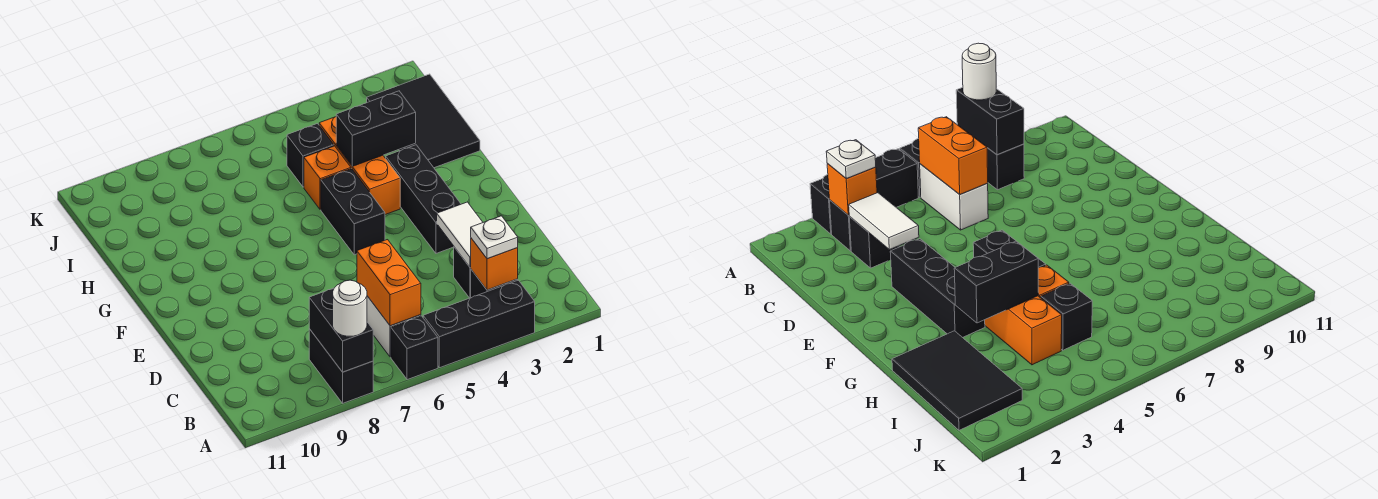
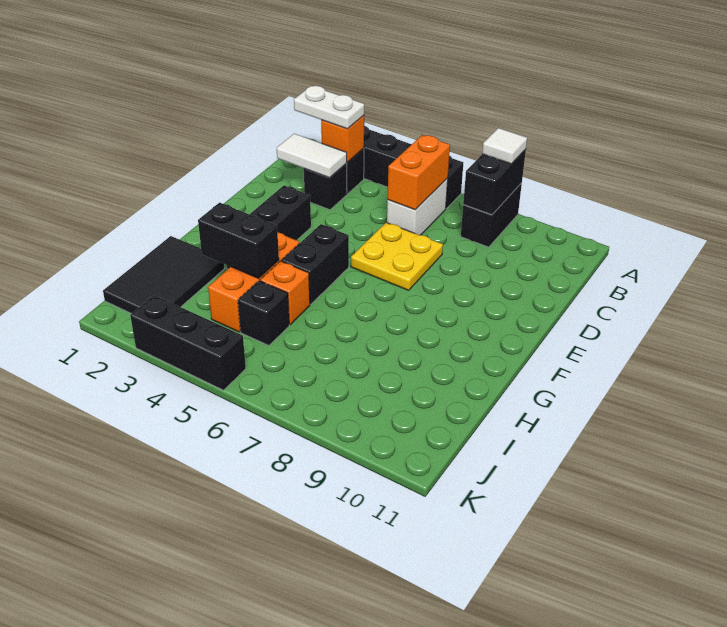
white round brick A8 level 3 -> white tile A8 level 3
white plate B3 level 3 -> white plate B2:B3 level 3
white tile C3:D3 level 2 -> white tile C2:C3 level 2
none -> yellow plate D6:E7 level 1
none -> black brick K3:K5 level 1

